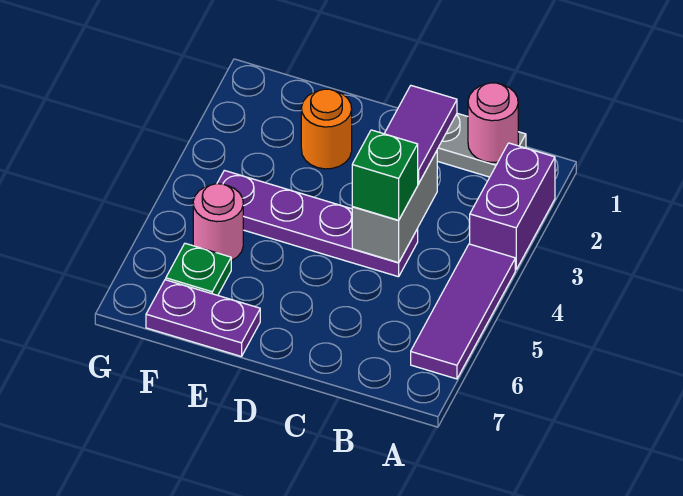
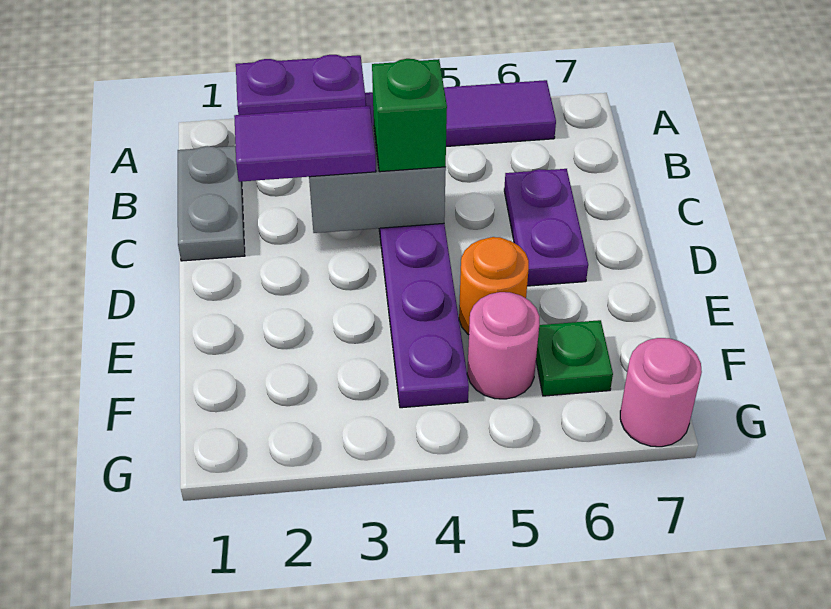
pink round brick B1 level 2 -> pink round brick G7 level 1
orange round brick E2 level 1 -> orange round brick E5 level 1
purple plate E7:F7 level 1 -> purple plate C6:D6 level 1

